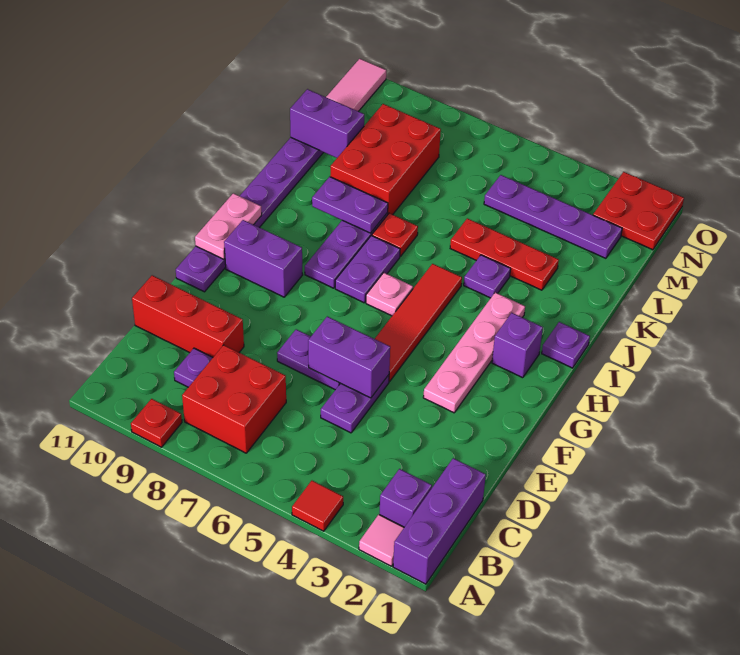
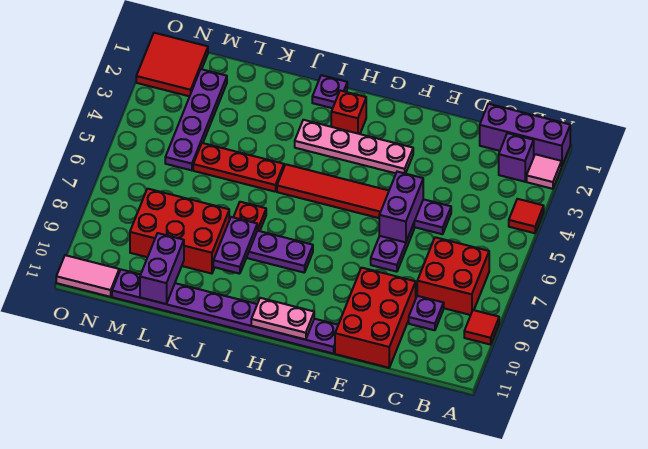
red plate A9 level 1 -> red tile A9 level 1
red brick D9:D11 level 1 -> red brick D9:E11 level 1
purple brick G9:G10 level 1 -> none
purple brick H2 level 1 -> red brick H2 level 1
pink plate H6 level 1 -> none
purple plate H7:I7 level 1 -> none
purple plate J4 level 1 -> none
red plate K3:K5 level 1 -> red plate J5:L5 level 1
red plate N1:O2 level 1 -> red tile N1:O2 level 1

